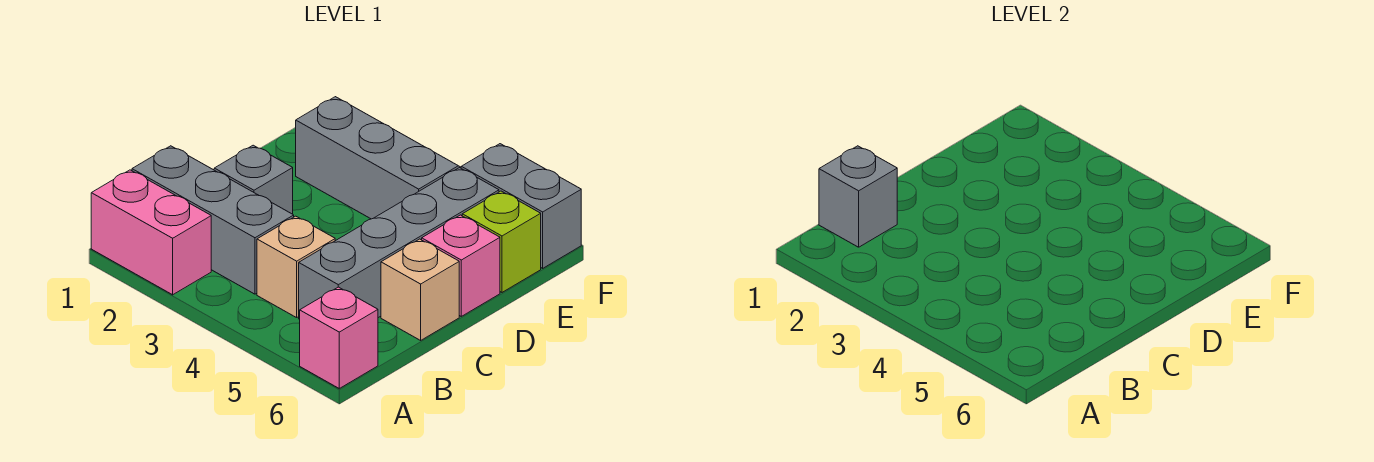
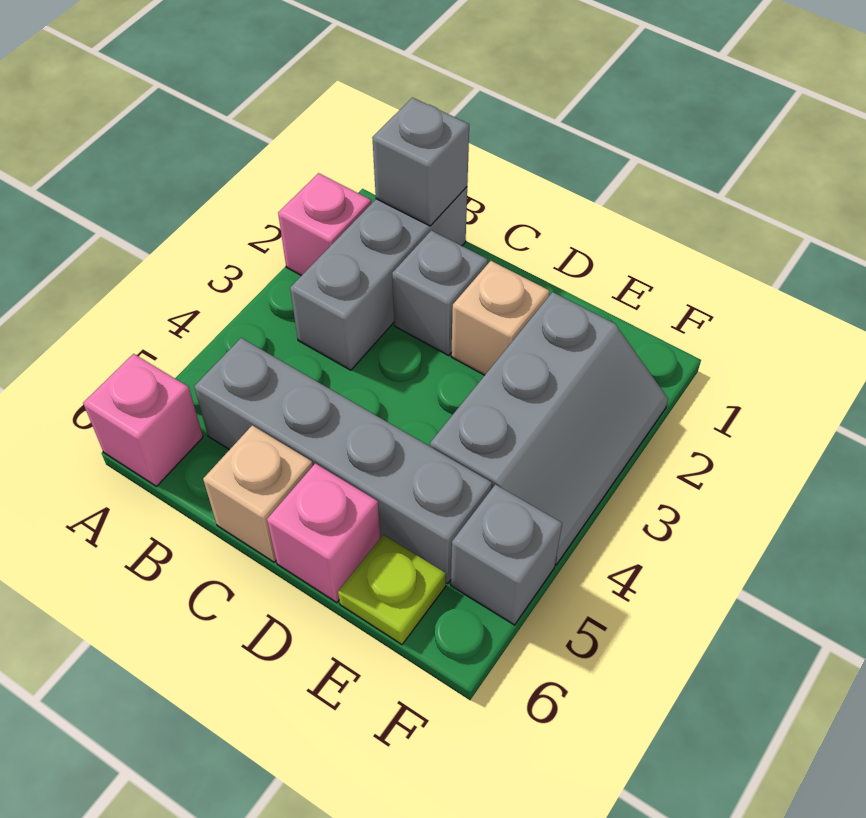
pink brick A1:A2 level 1 -> pink brick A2 level 1
tan brick B4 level 1 -> tan brick D2 level 1
lime brick E6 level 1 -> lime plate E6 level 1
grey brick F5:F6 level 1 -> grey brick F5 level 1

